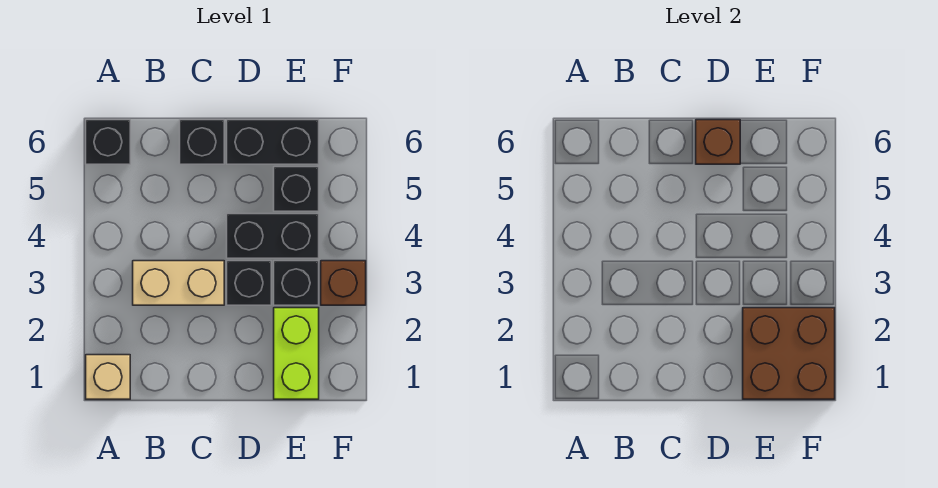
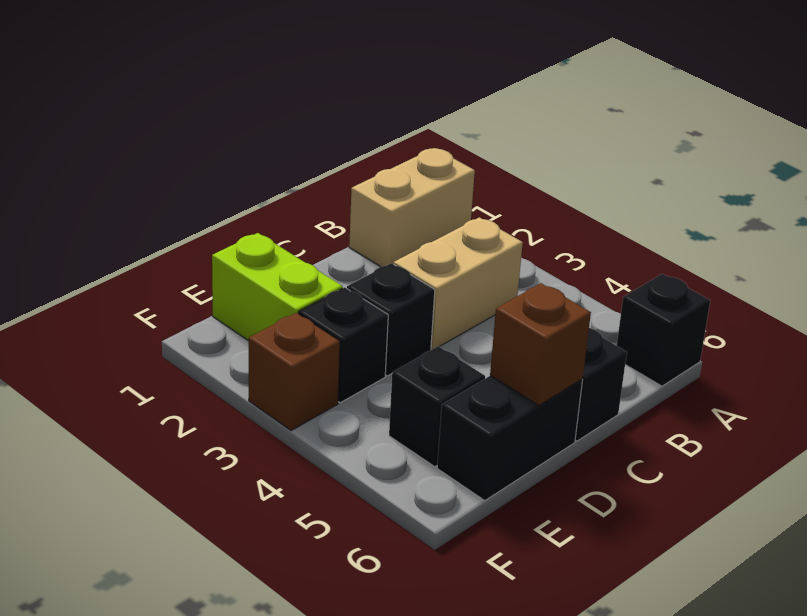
tan brick A1 level 1 -> tan brick A1:B1 level 1
black brick D4:E4 level 1 -> none
brown brick E1:F2 level 2 -> none

